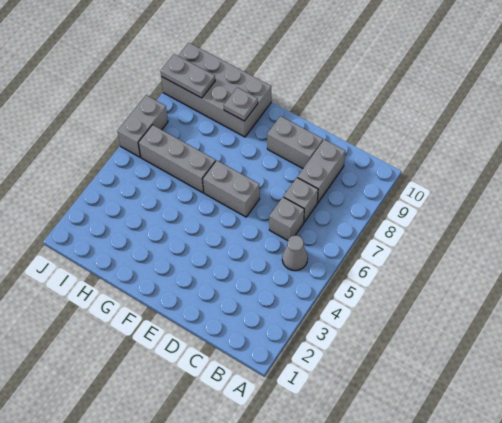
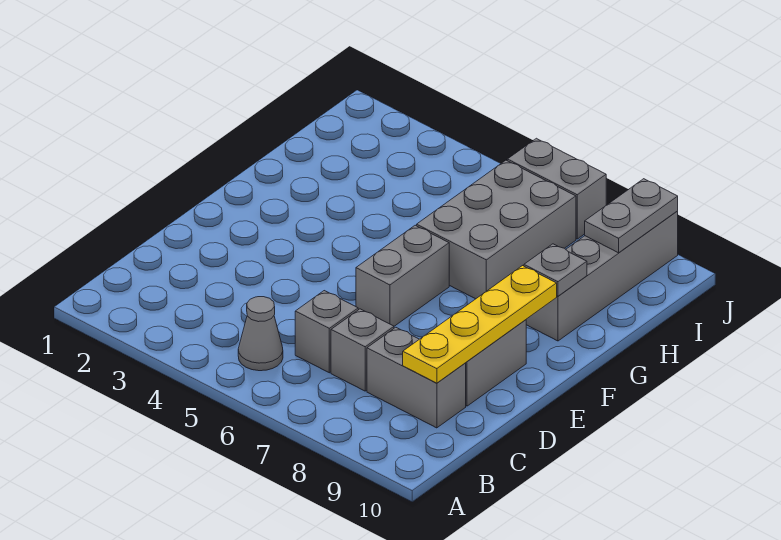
none -> yellow plate C9:F9 level 2
grey brick G6:I6 level 1 -> grey brick G6:I7 level 1
grey brick G9:J10 level 1 -> grey brick G9:J9 level 1

